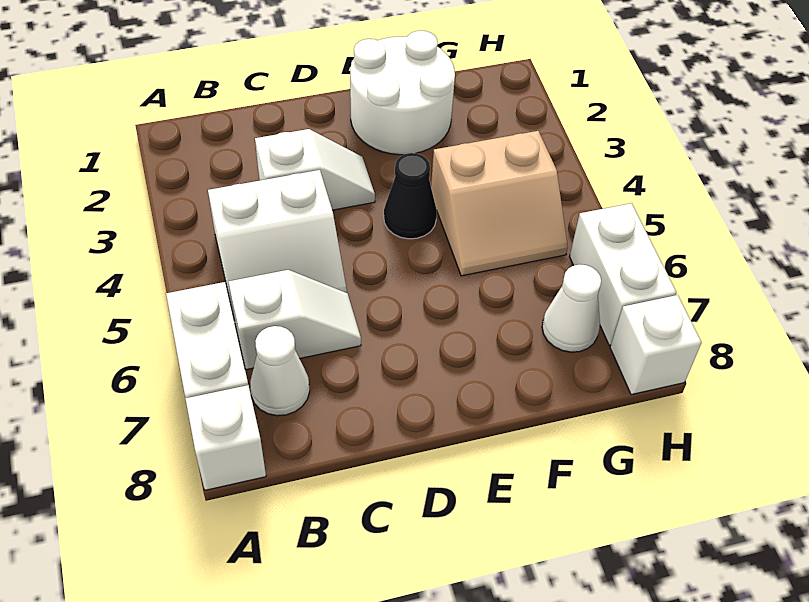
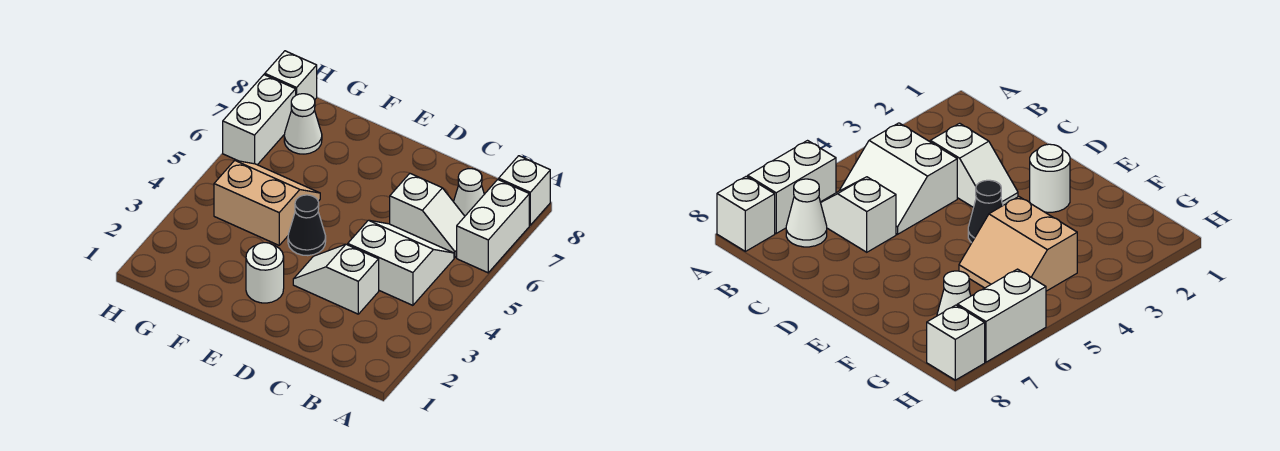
white slope B6:C6 level 1 top B -> white slope B6:C6 level 1 top C
white round brick E1:F2 level 1 -> white round brick E2 level 1

